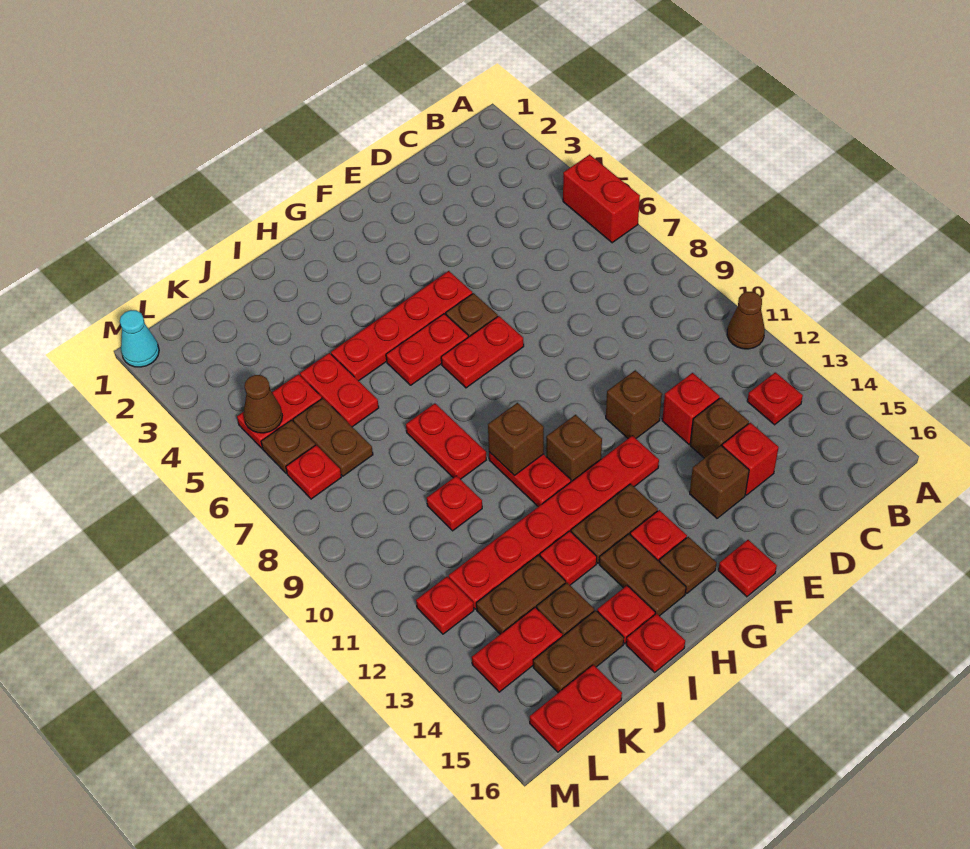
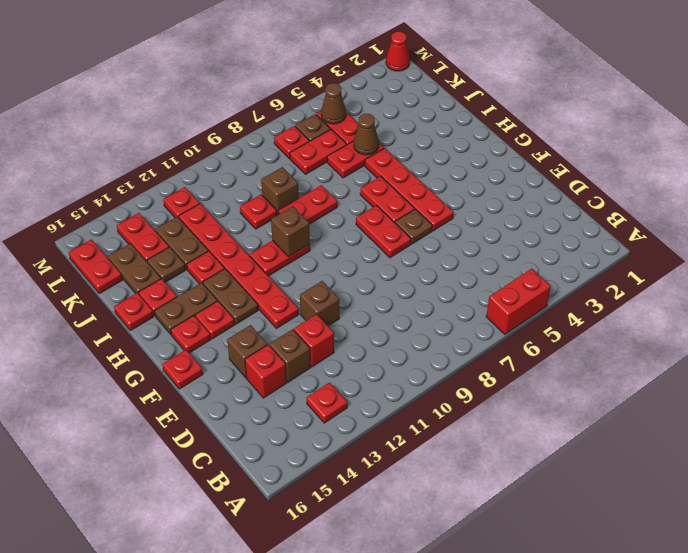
brown cone A11 level 1 -> brown cone J5 level 2
brown brick G11 level 1 -> brown brick J9 level 1
brown plate G15 level 1 -> red plate G15 level 1
brown plate K6:K7 level 1 -> red plate K6:K7 level 1
cyan cone M1 level 1 -> red cone M1 level 1

